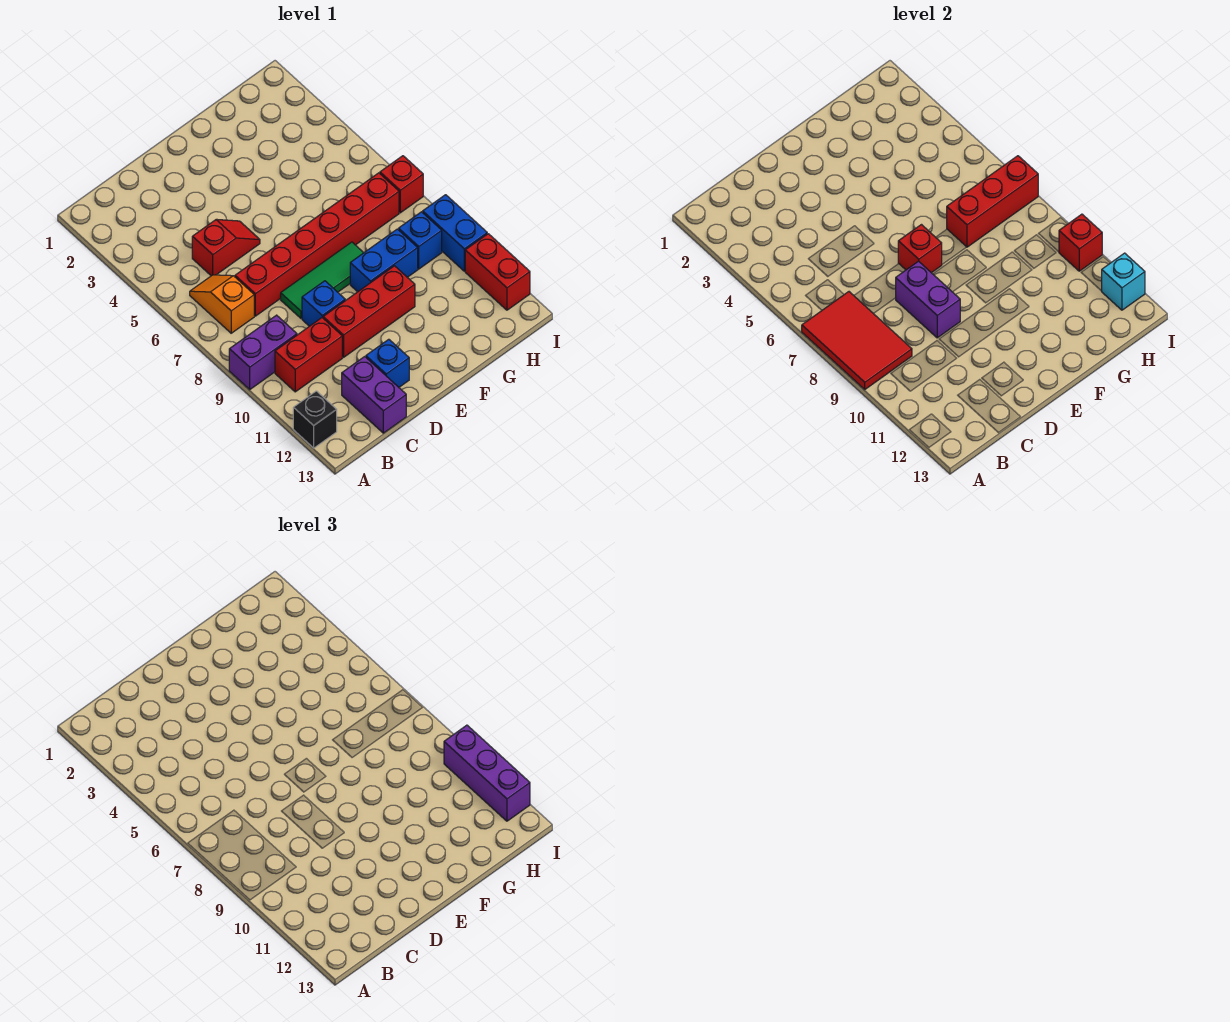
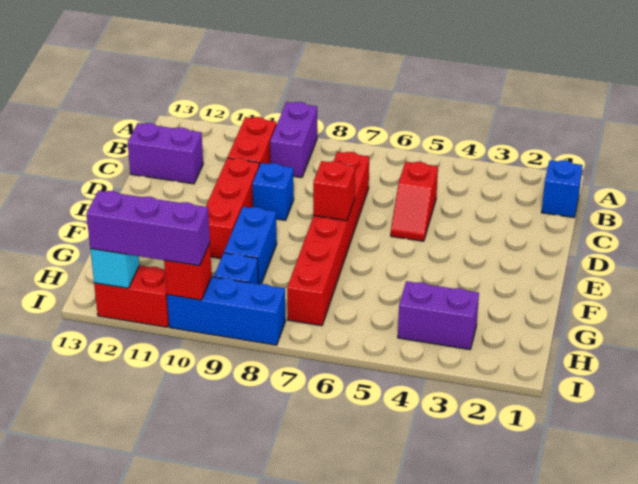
red tile A7:B9 level 2 -> none
black brick A12 level 1 -> none
orange slope B6:B7 level 1 top 7 -> none
green tile D8:F8 level 1 -> none
purple brick D8:D9 level 2 -> purple brick H3:H4 level 1
blue brick D12 level 1 -> blue brick B1 level 1
red brick G7:I7 level 2 -> none
red brick I7 level 1 -> none
blue brick I9:I10 level 1 -> blue brick I8:I10 level 1

